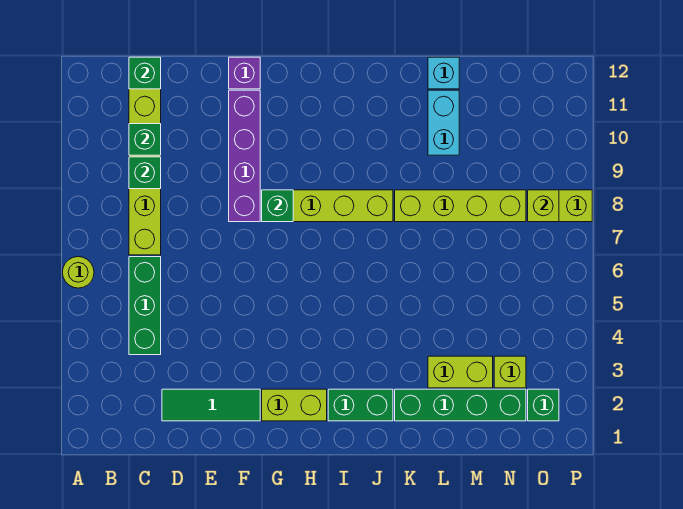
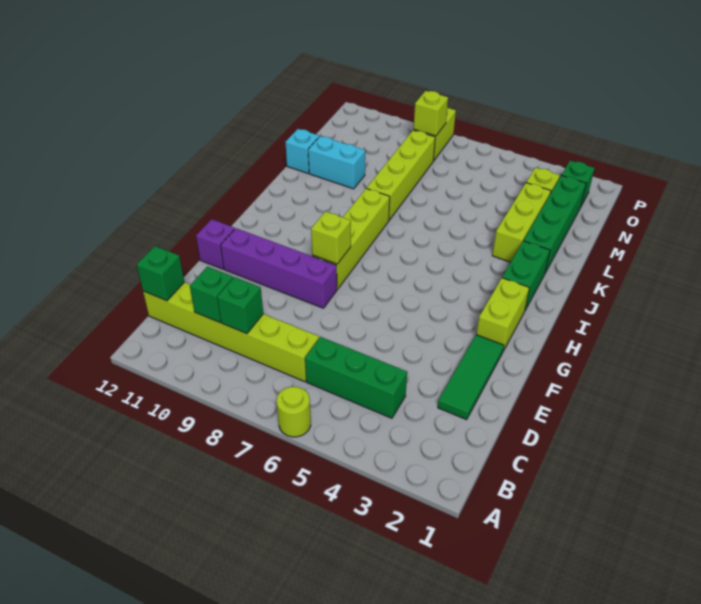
green brick G8 level 2 -> lime brick G8 level 2
lime brick L3:M3 level 1 -> lime brick K3:M3 level 1

